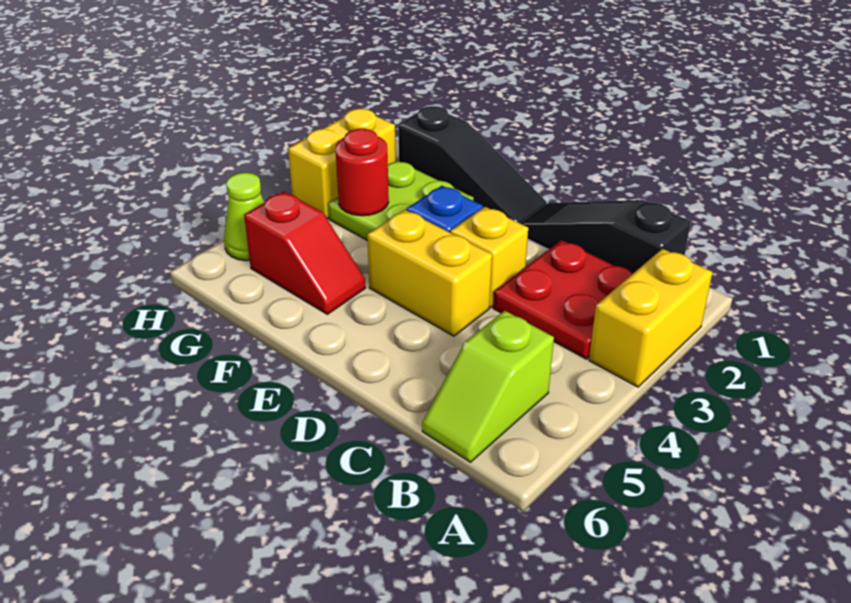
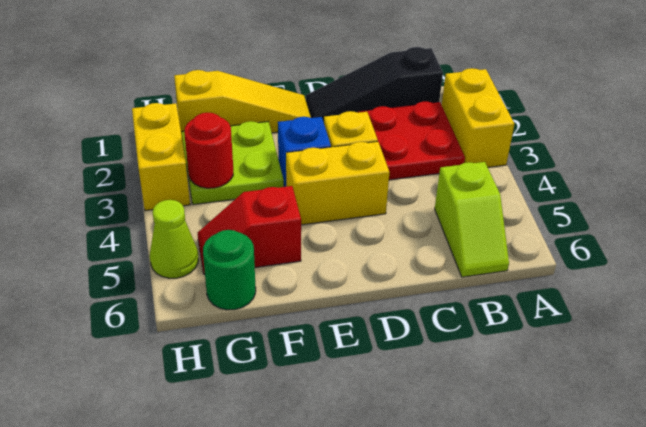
black slope E1:G1 level 1 top G -> yellow slope E1:G1 level 1 top G
red slope F5:G5 level 1 top G -> red slope F5:G5 level 1 top F
none -> green round brick G6 level 1

